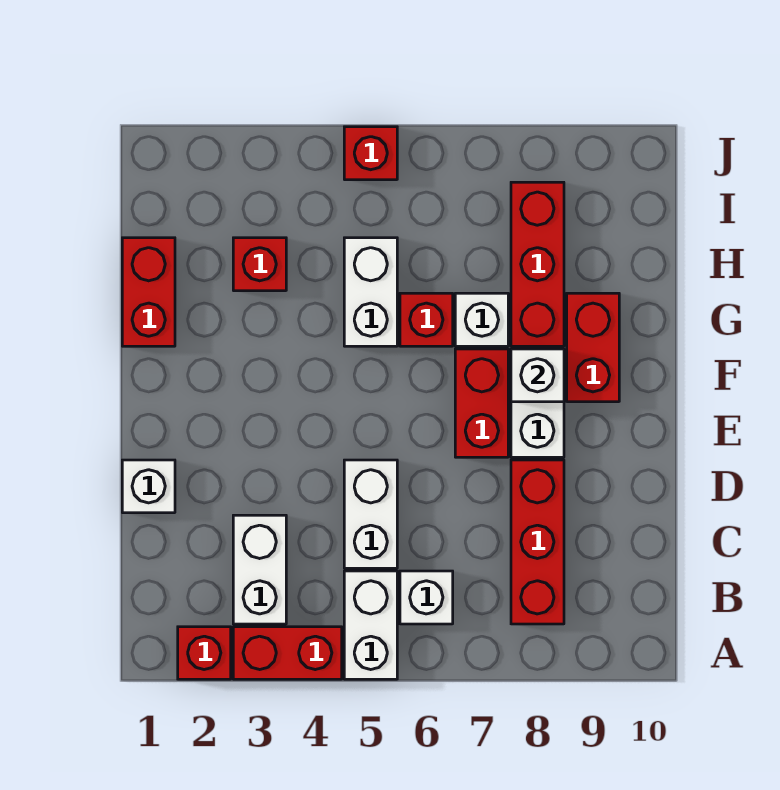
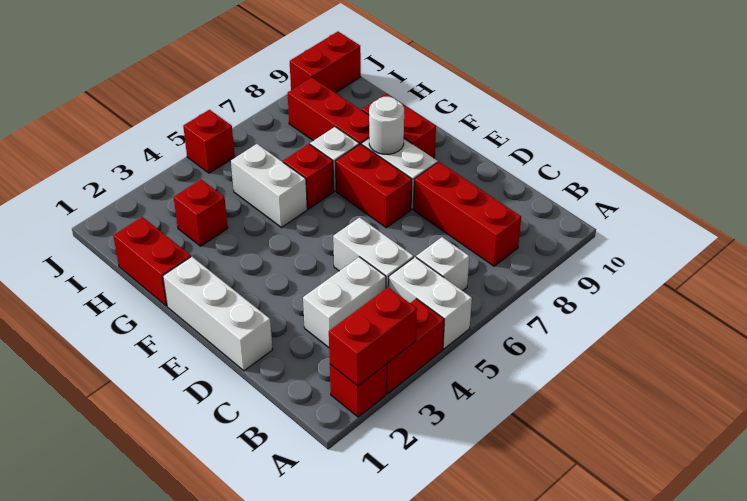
none -> red brick A2:A3 level 2
white brick B3:C3 level 1 -> white brick C3:C4 level 1
white brick D1 level 1 -> white brick D1:F1 level 1
white brick F8 level 2 -> white round brick F8 level 2
none -> red brick J9:J10 level 1

